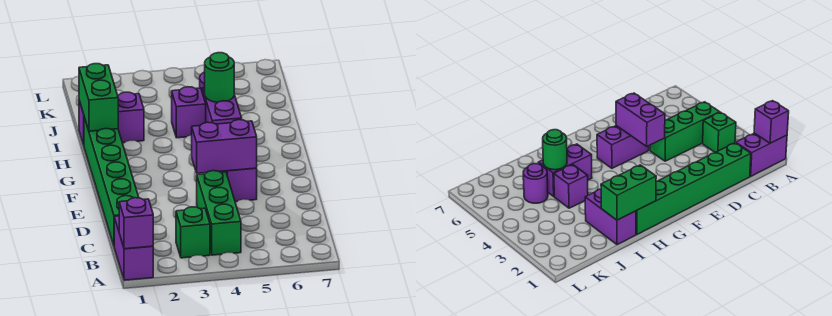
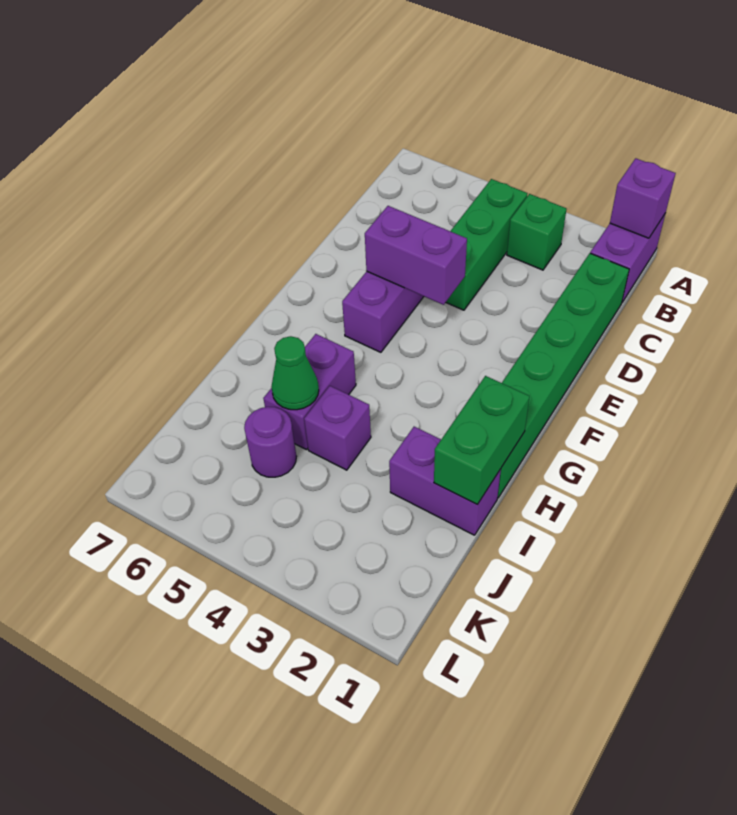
green round brick I5 level 2 -> green cone I5 level 2

